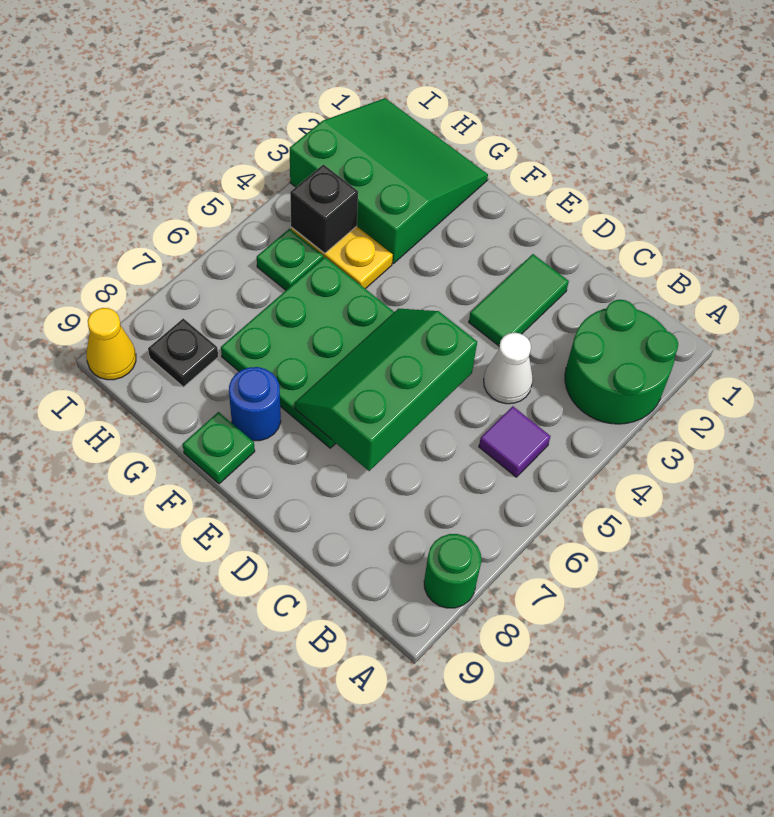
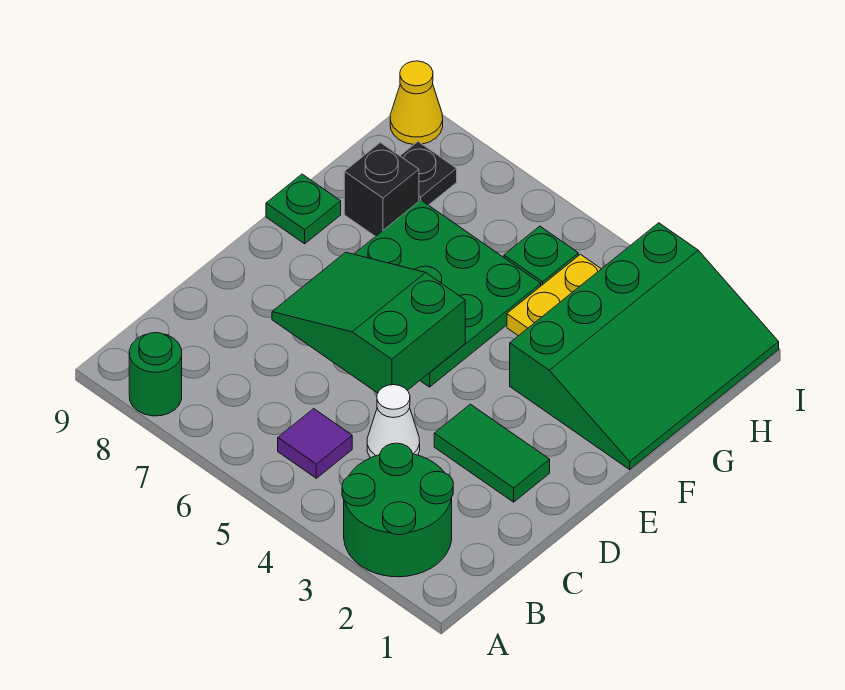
green slope D5:E7 level 2 top D -> green slope D5:E7 level 2 top 5
blue round brick F8 level 1 -> none
green slope G1:I3 level 1 top 3 -> green slope F1:I3 level 1 top 3
black brick H4 level 2 -> black brick G8 level 1

